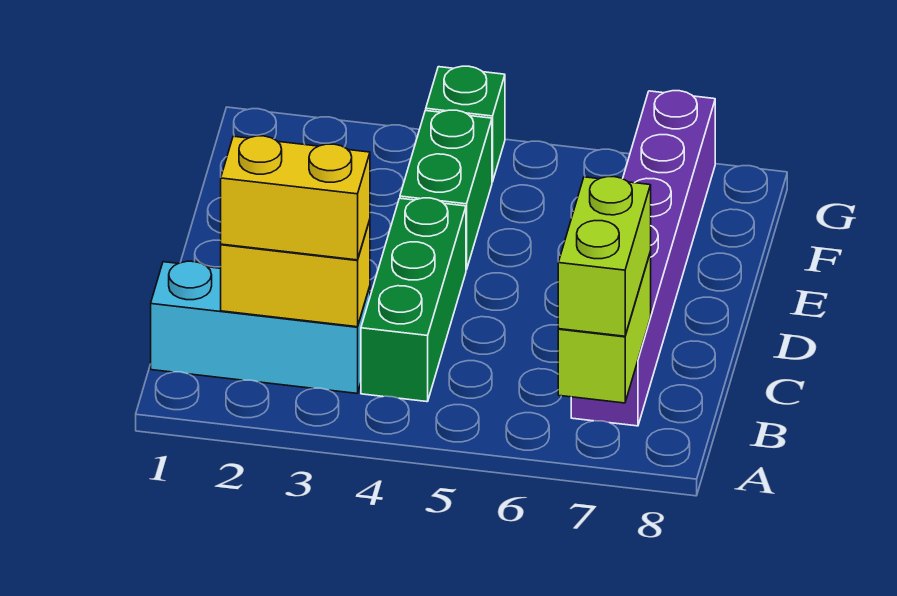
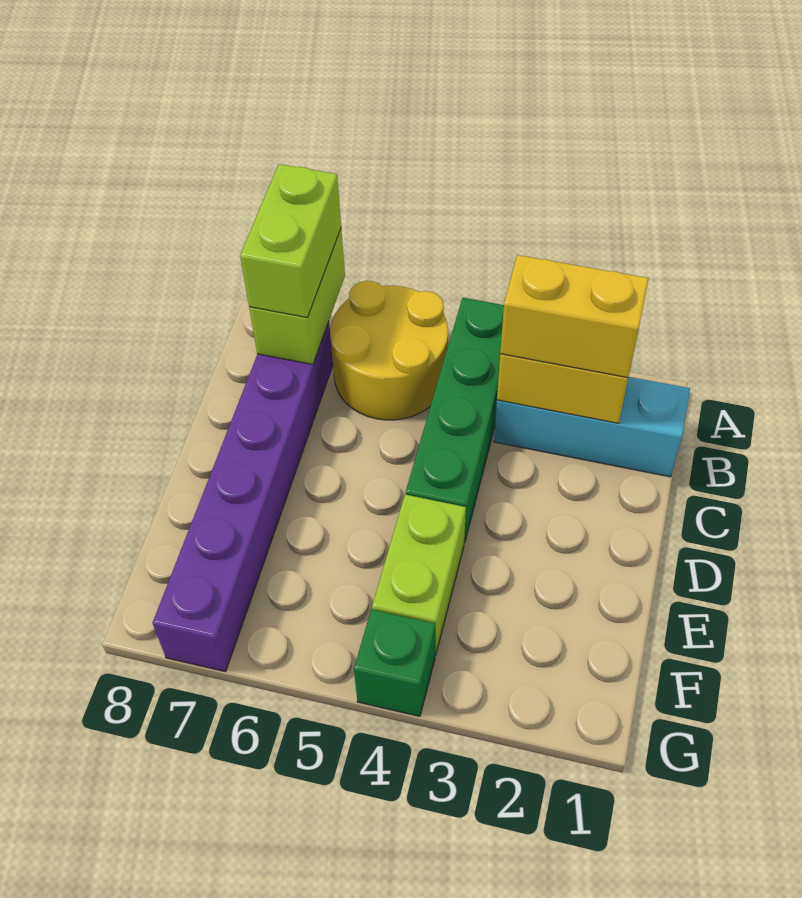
none -> yellow round brick A5:B6 level 1
green brick B4:D4 level 1 -> green brick A4:D4 level 1
green brick E4:F4 level 1 -> lime brick E4:F4 level 1

